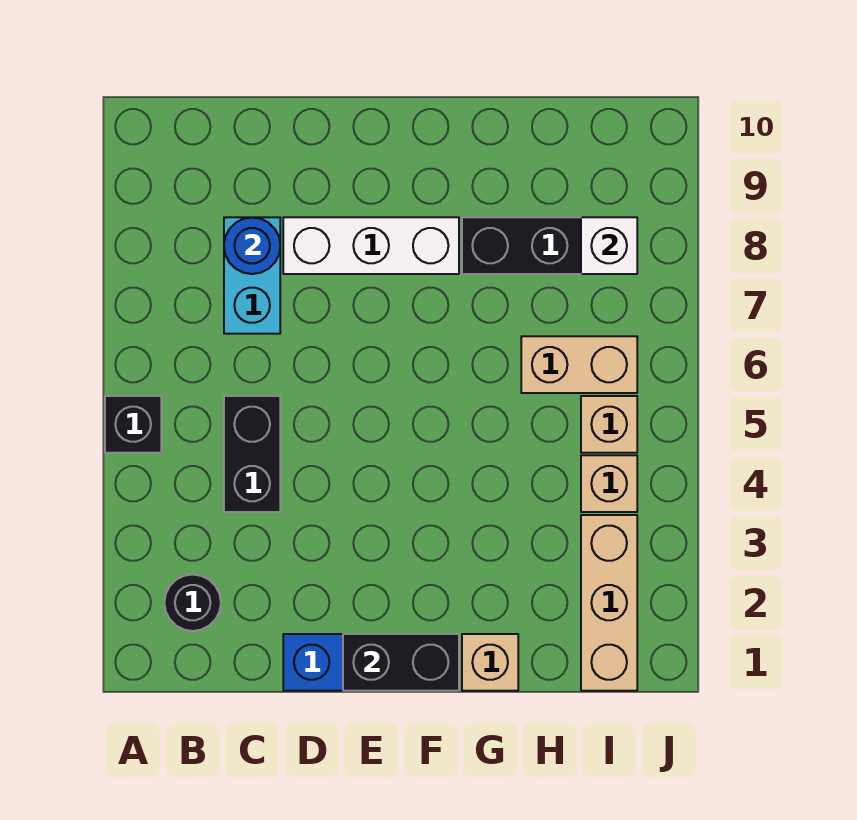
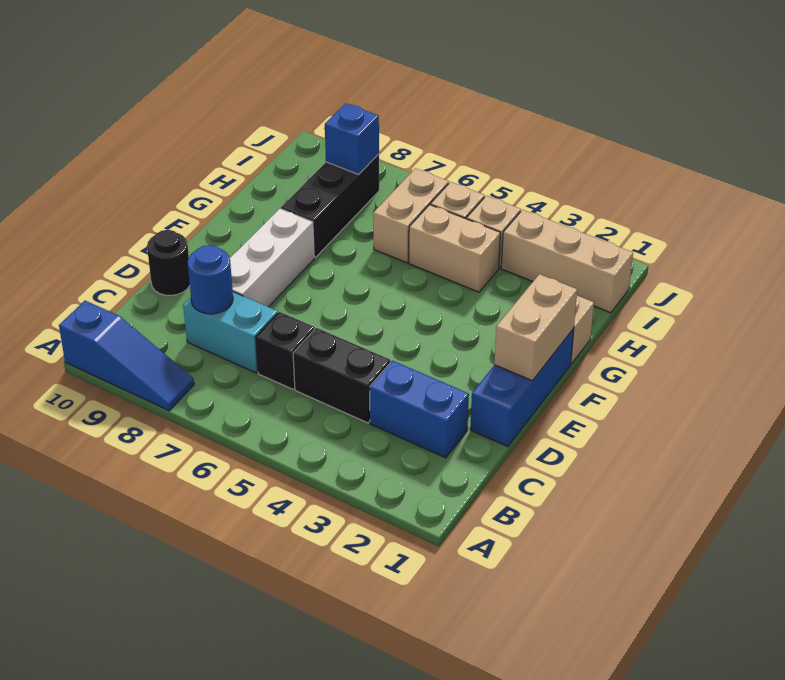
black brick A5 level 1 -> black brick C6 level 1
none -> blue slope A8:A10 level 1 top 10
black round brick B2 level 1 -> black round brick D10 level 1
none -> blue brick C2:C3 level 1
black brick E1:F1 level 2 -> tan brick E1:F1 level 2
none -> tan brick H4:H5 level 1
white brick I8 level 2 -> blue brick I8 level 2

